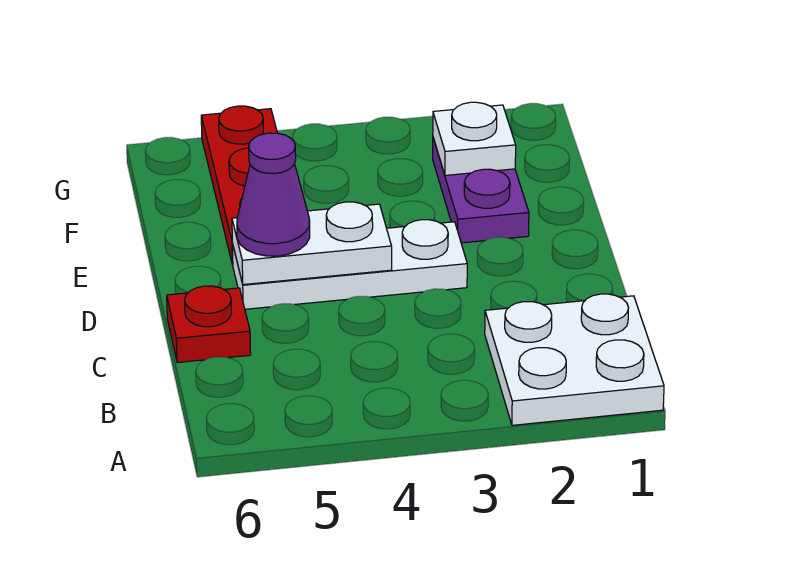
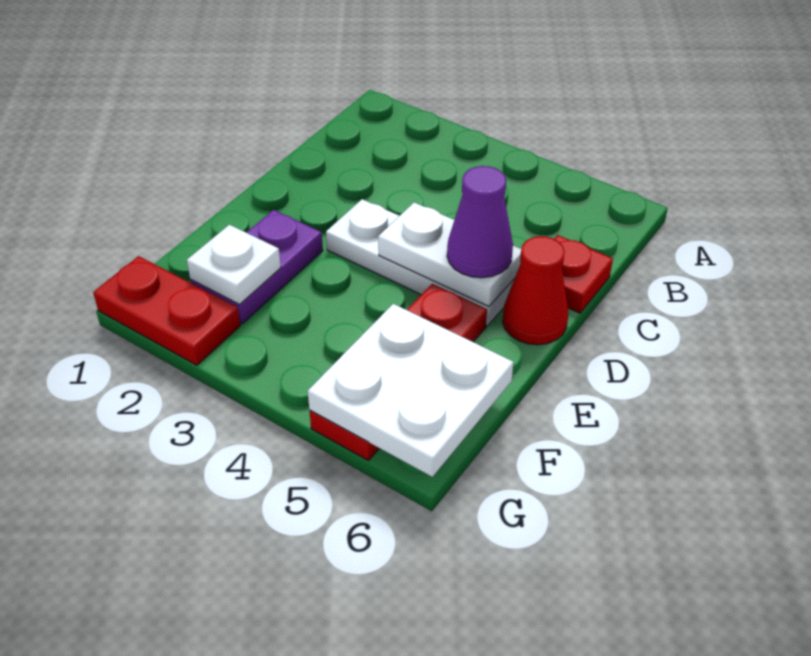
white plate A1:B2 level 1 -> white plate F5:G6 level 2
none -> red cone D6 level 1
none -> red plate G1:G2 level 1

